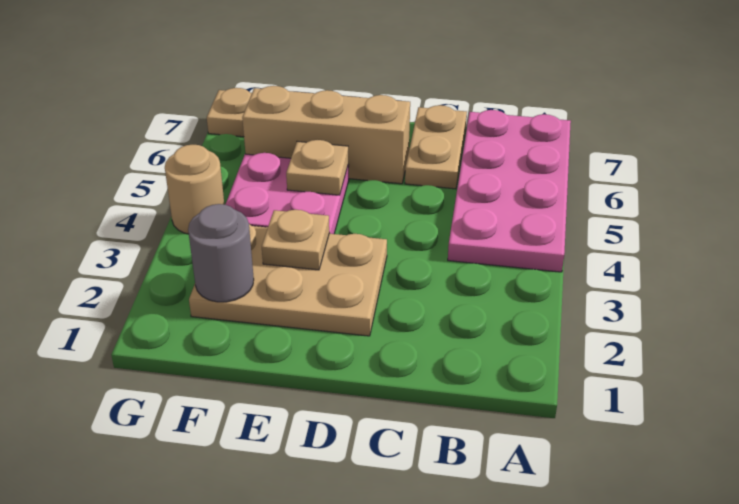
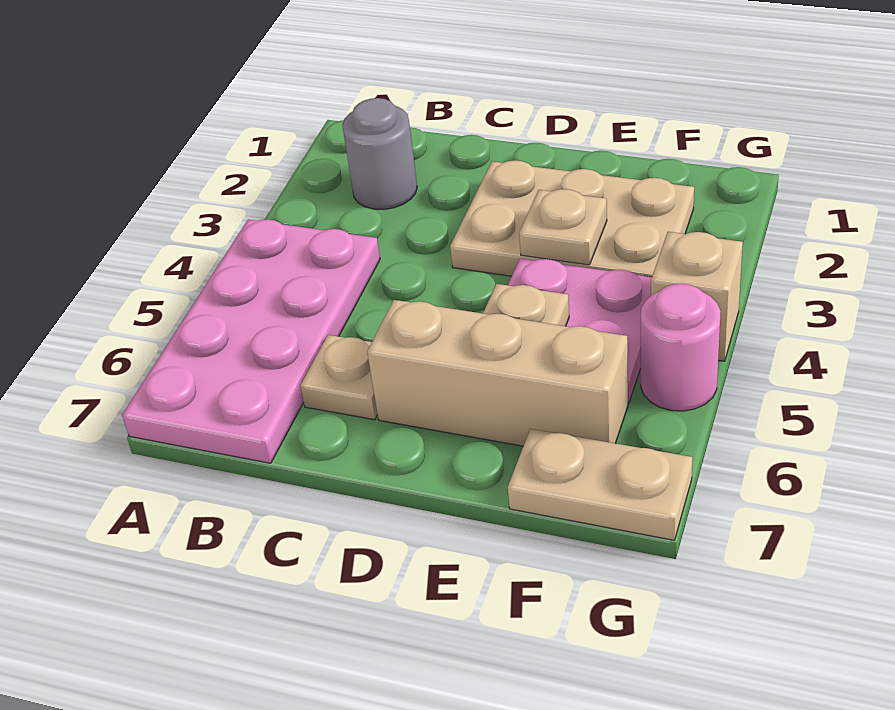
tan plate C6:C7 level 1 -> tan plate C6 level 1
grey round brick F2 level 2 -> grey round brick B2 level 1
tan round brick G4 level 1 -> tan brick G4 level 1
none -> pink round brick G5 level 1

